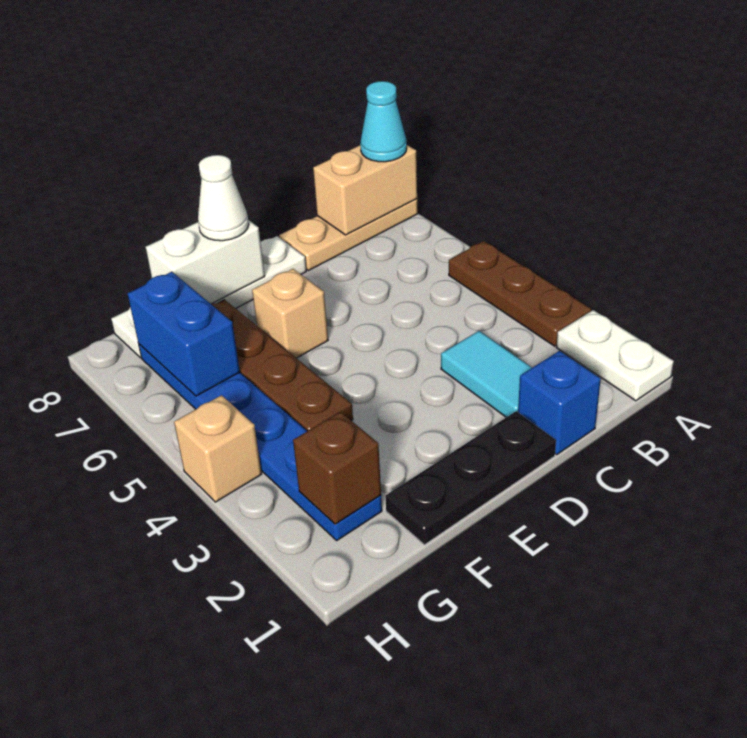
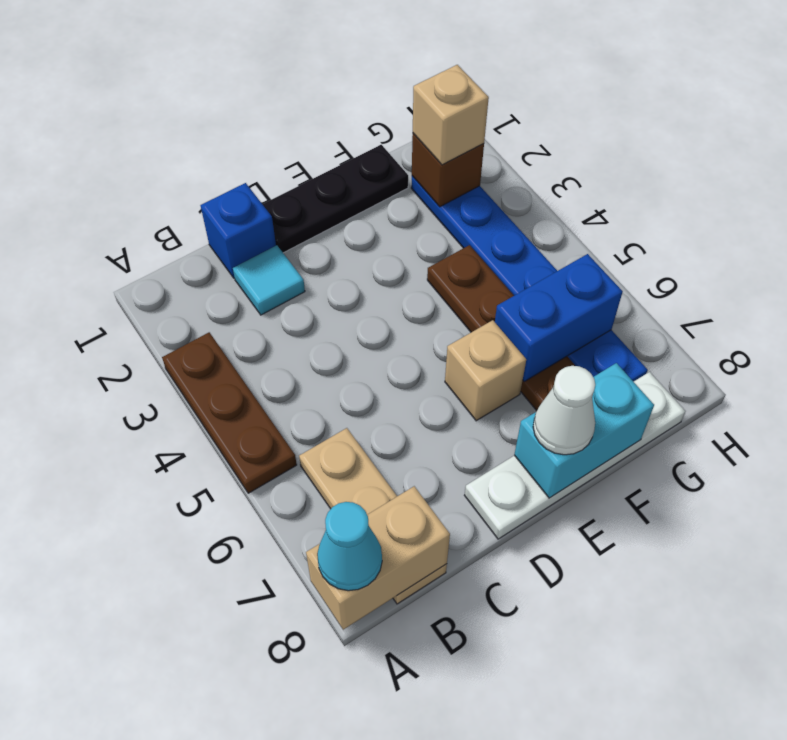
white plate A1:A2 level 1 -> none
tan plate A8:C8 level 1 -> tan plate B6:B8 level 1
cyan tile C2:C3 level 1 -> cyan tile C2 level 1
white brick E8:F8 level 2 -> cyan brick E8:F8 level 2
blue brick G6:G7 level 2 -> blue brick F6:G6 level 2
tan brick H4 level 1 -> tan brick G2 level 3

